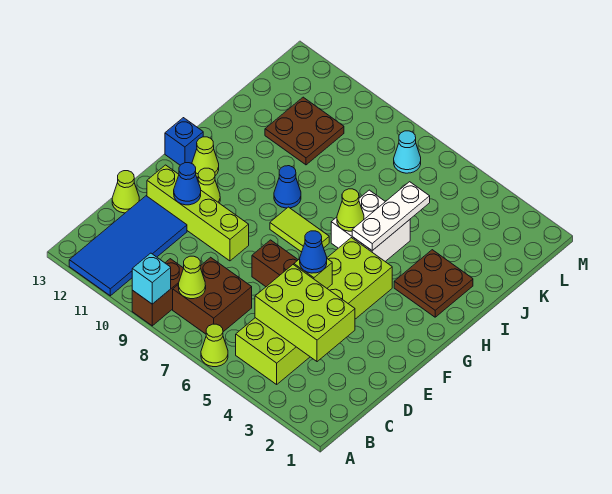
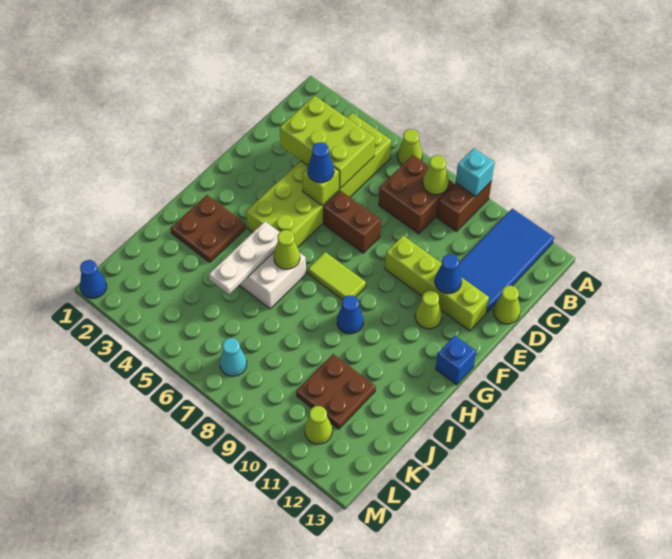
lime cone G12 level 1 -> lime cone L11 level 1
none -> blue cone M1 level 1

